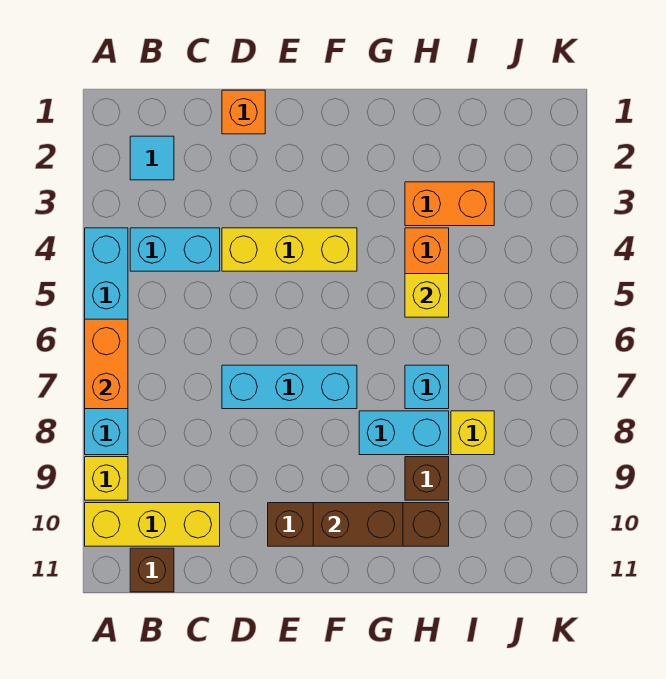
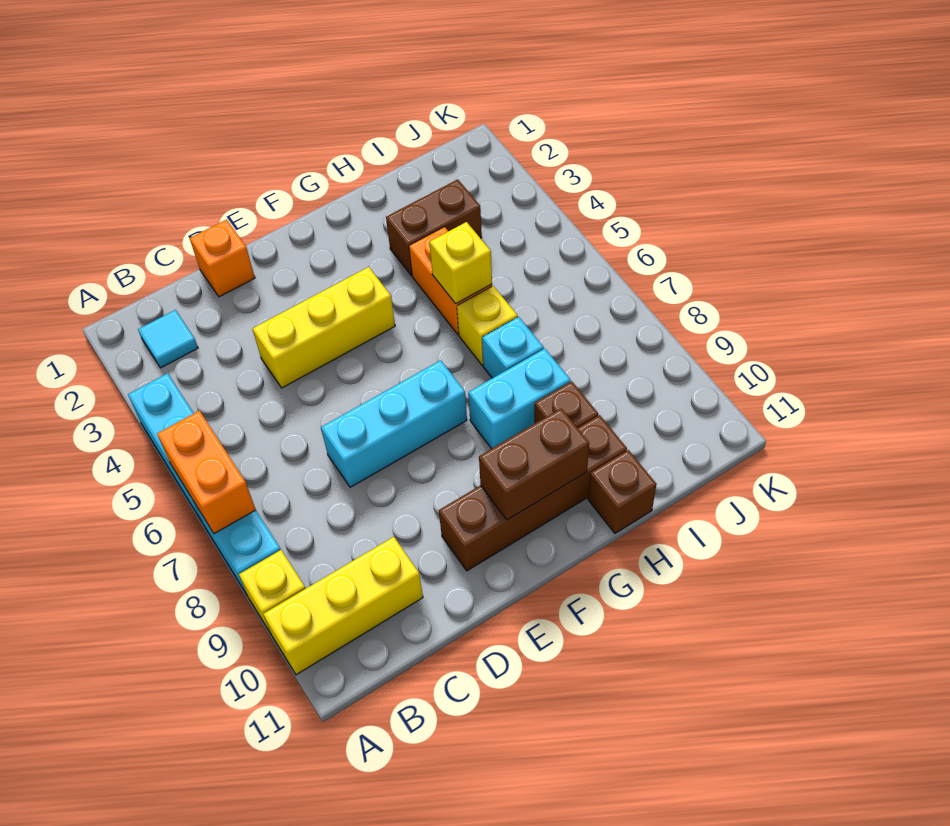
cyan brick B4:C4 level 1 -> none
brown brick B11 level 1 -> brown brick H11 level 1
orange brick H3:I3 level 1 -> brown brick H3:I3 level 1
yellow brick I8 level 1 -> yellow brick H6 level 1

